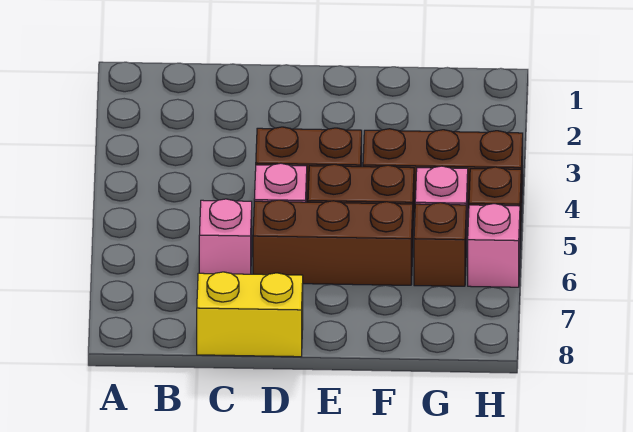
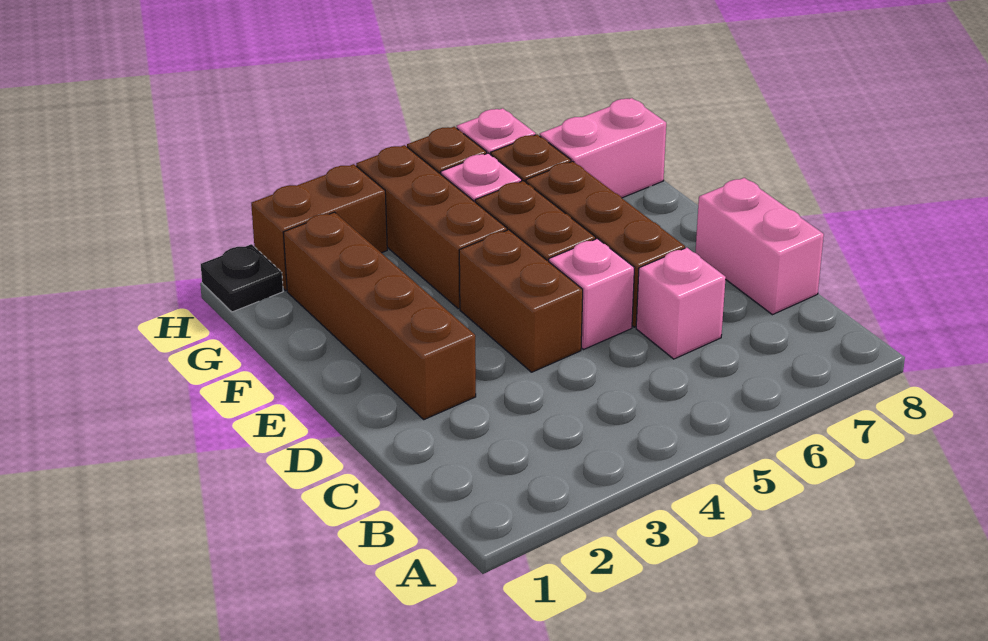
yellow brick C8:D8 level 1 -> pink brick C8:D8 level 1
none -> brown brick D2:G2 level 1
none -> pink brick G7:G8 level 1
none -> black plate H1 level 1
none -> brown brick H2:H3 level 1

